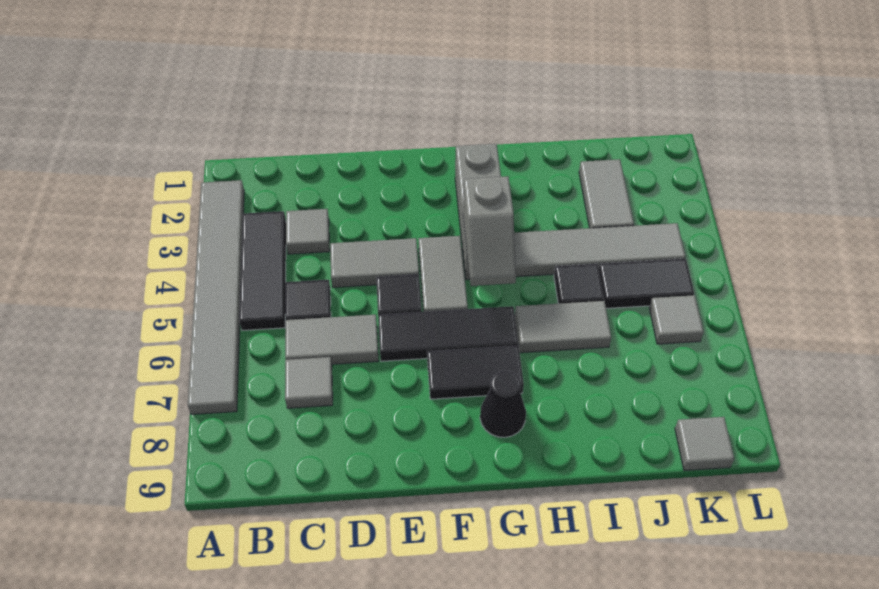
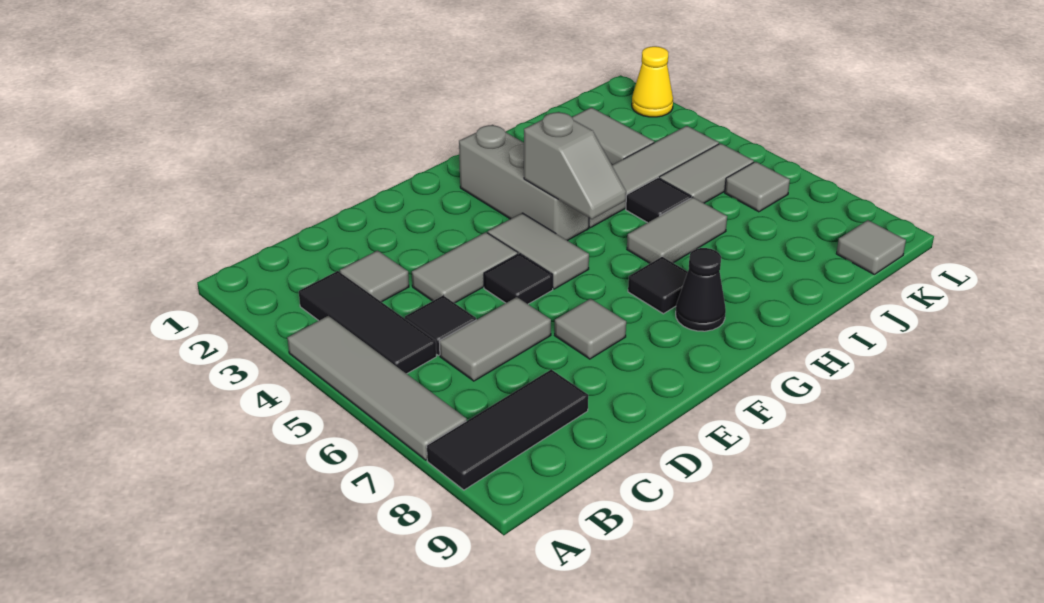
grey tile A2:A7 level 1 -> grey tile A4:A7 level 1
grey tile C7 level 1 -> grey tile E7 level 1
black tile E6:G6 level 1 -> black tile A8:C8 level 1
black tile F7:G7 level 1 -> black tile G7 level 1
black tile J5:K5 level 1 -> grey tile J5:K5 level 1
none -> yellow cone L2 level 1

